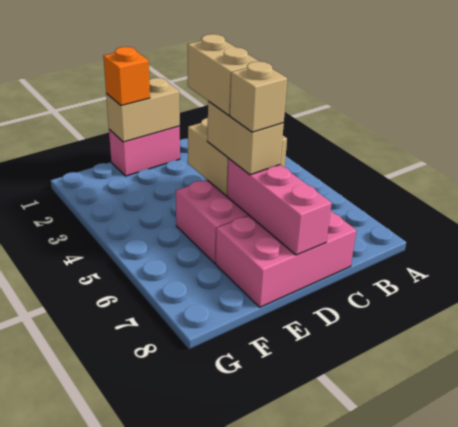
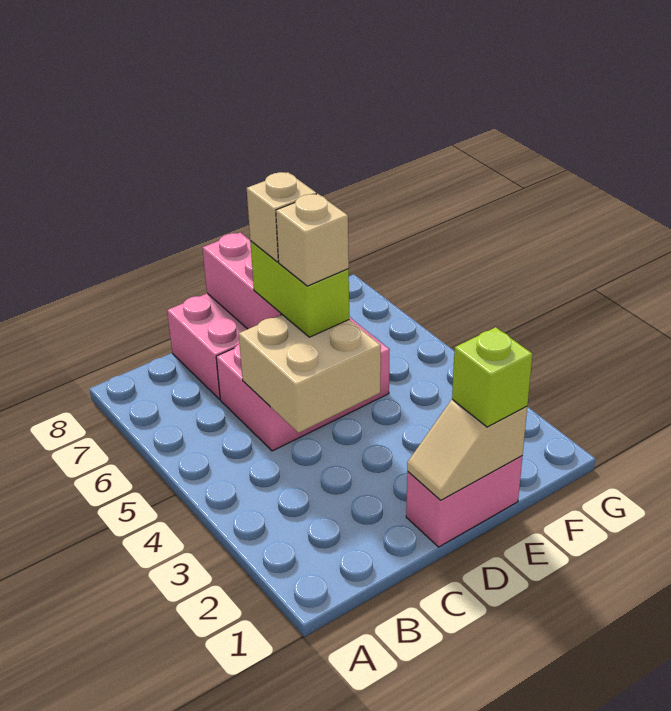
tan brick D1:E1 level 2 -> tan slope D1:E1 level 2 top E
tan brick D4:D5 level 4 -> tan brick D5 level 4
tan brick D5:D6 level 3 -> lime brick D5:D6 level 3
orange brick E1 level 3 -> lime brick E1 level 3

